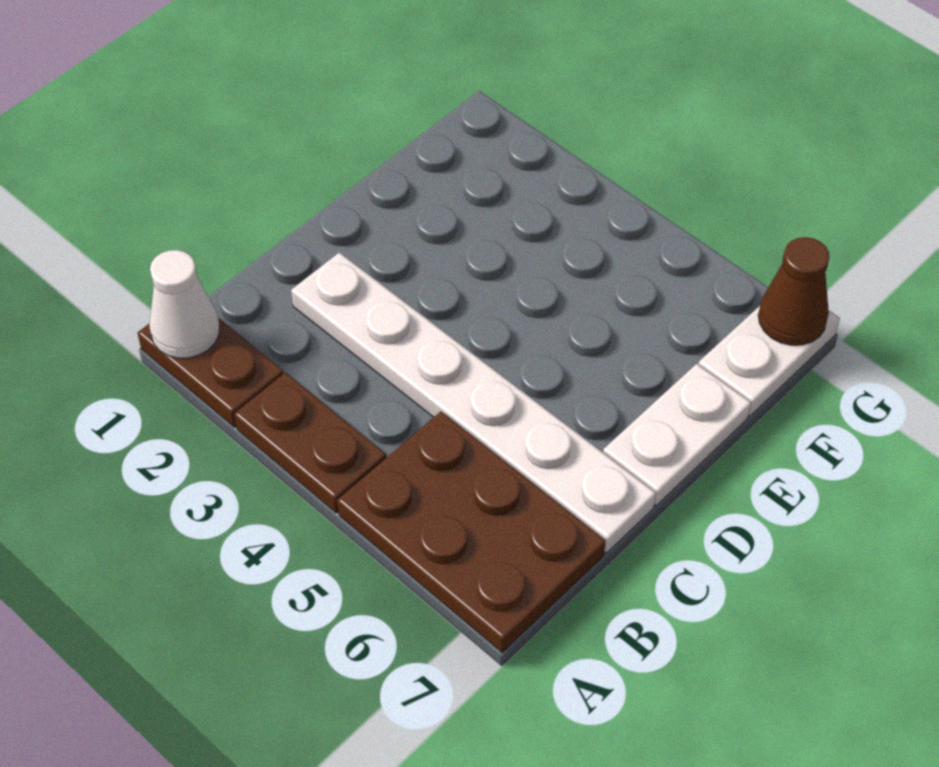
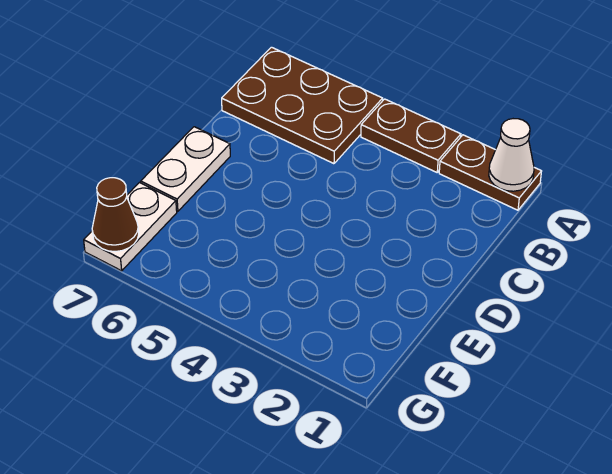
white plate C2:C7 level 1 -> none

